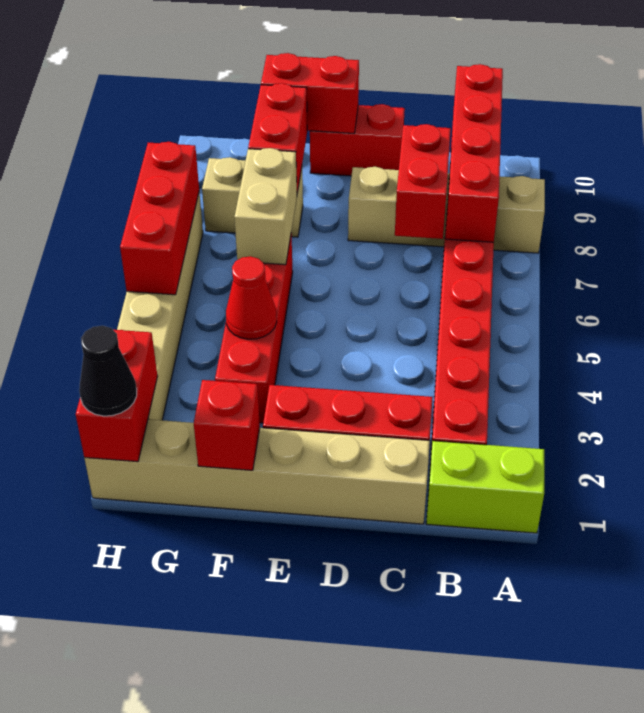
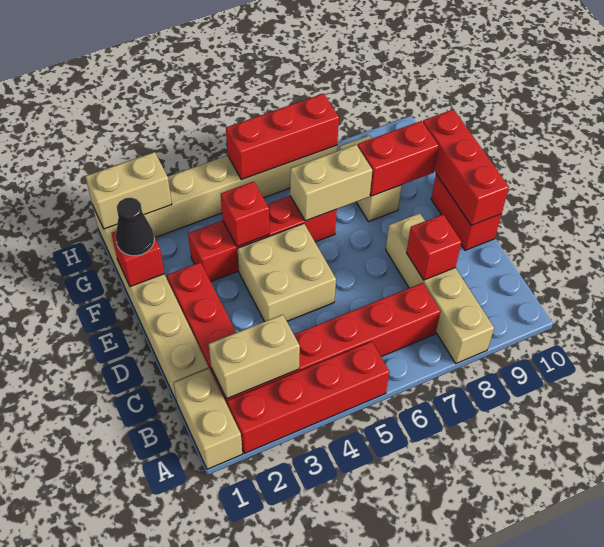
lime brick A1:B1 level 1 -> tan brick A1:B1 level 1
none -> tan brick B2:B3 level 2
red brick B7:B10 level 2 -> red brick A2:A5 level 1
red brick C7:C8 level 2 -> red brick C8 level 2
none -> tan brick D4:E5 level 1
red brick E10:F10 level 2 -> red brick D10:F10 level 2
red cone F4 level 2 -> red brick F4 level 2
red brick H1:H2 level 2 -> tan brick H1:H2 level 2
black cone H1 level 3 -> black cone F1 level 3

